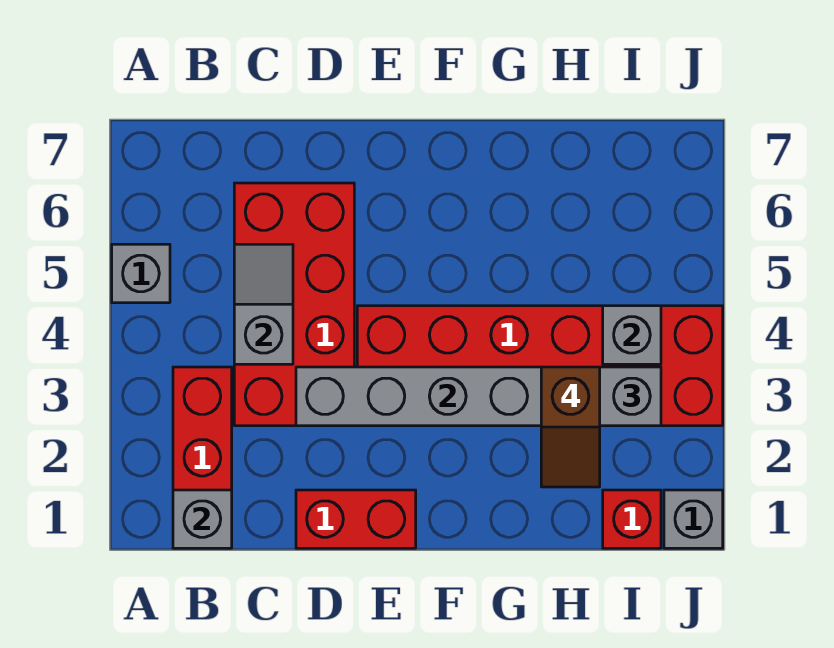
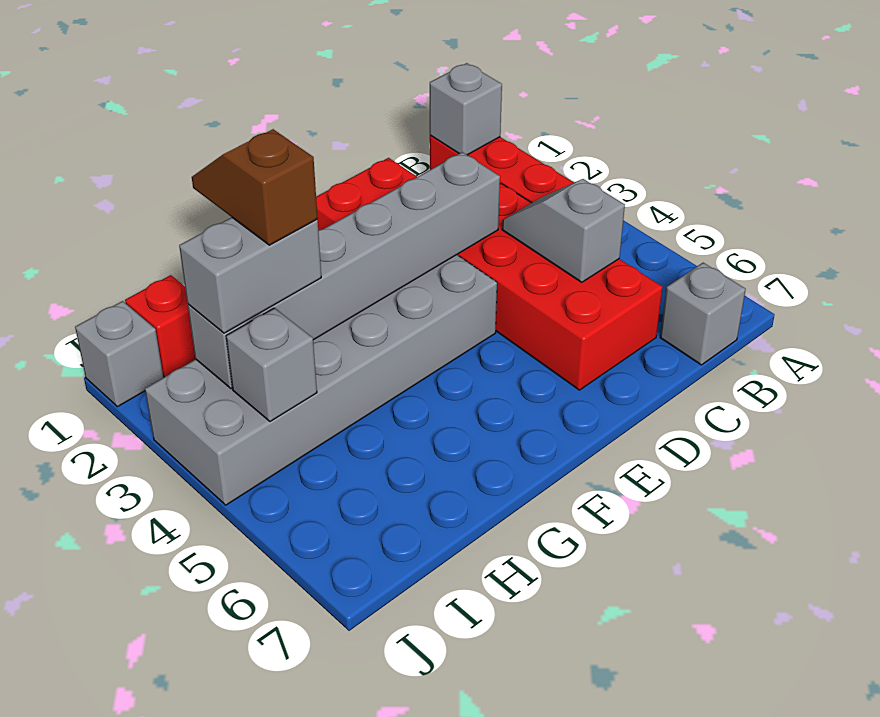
grey brick A5 level 1 -> grey brick B7 level 1
grey slope C4:C5 level 2 top 4 -> grey slope C4:C5 level 2 top 5
red brick E3:J4 level 1 -> grey brick E3:J4 level 1

